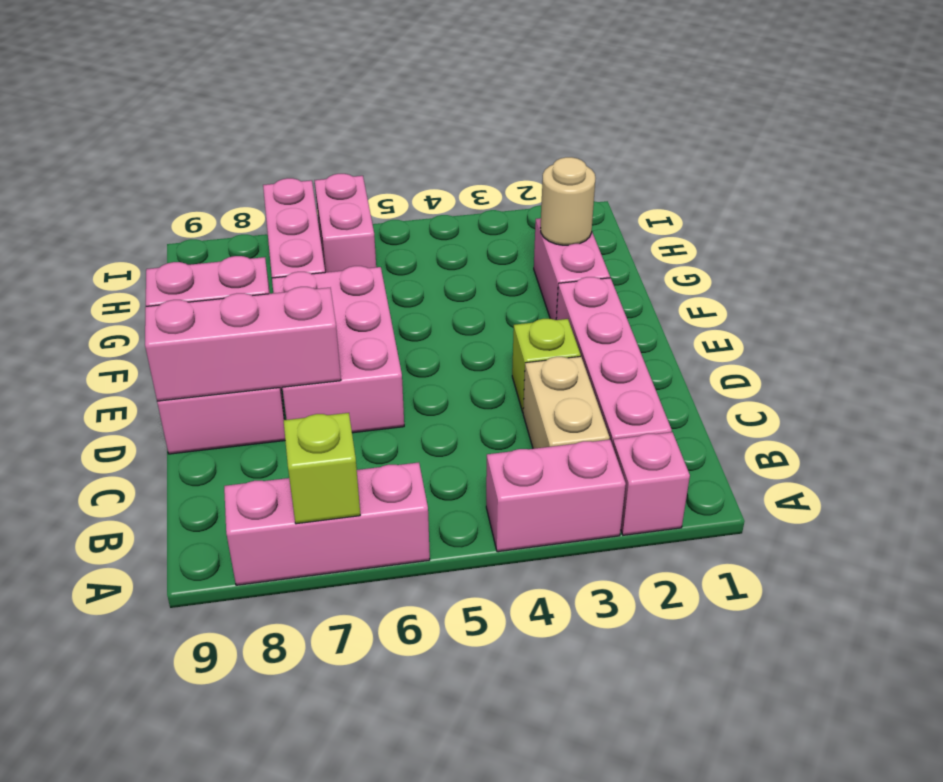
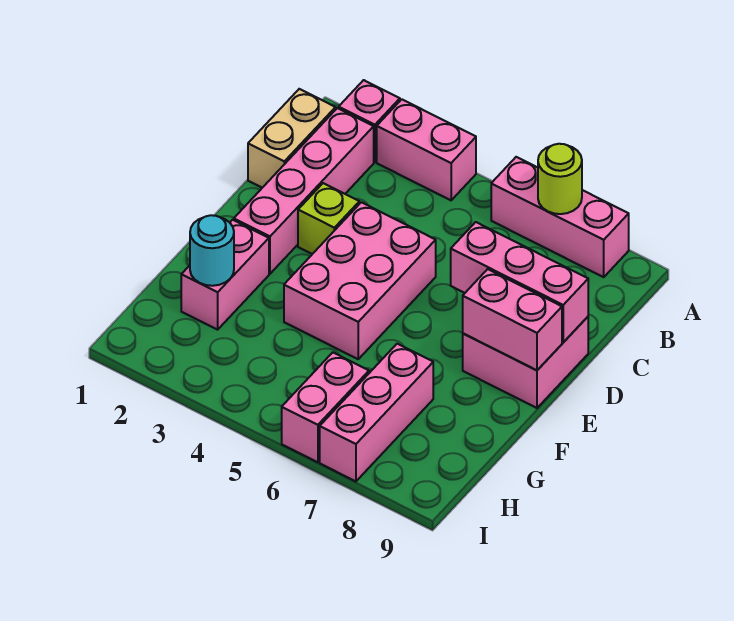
lime brick A7 level 2 -> lime round brick A7 level 2
tan brick B3:C3 level 1 -> tan brick B1:C1 level 1
pink brick D6:F7 level 1 -> pink brick D4:F5 level 1
tan round brick G2 level 2 -> cyan round brick G2 level 2

